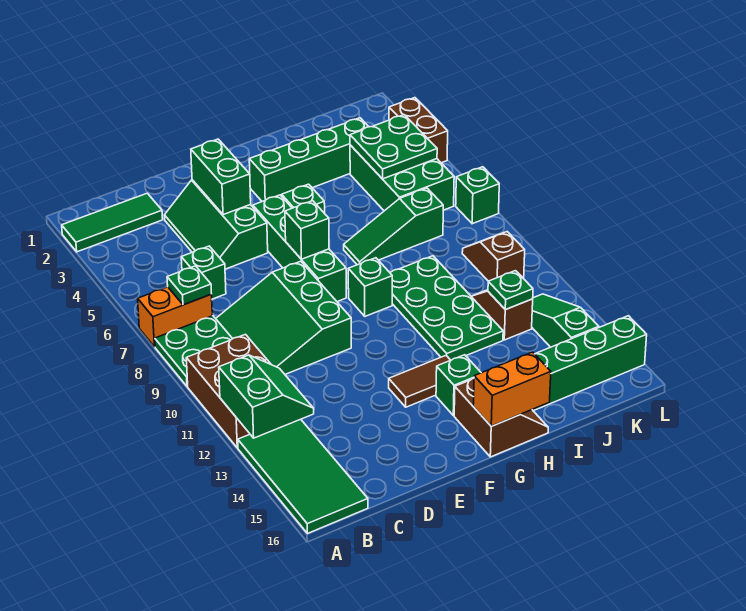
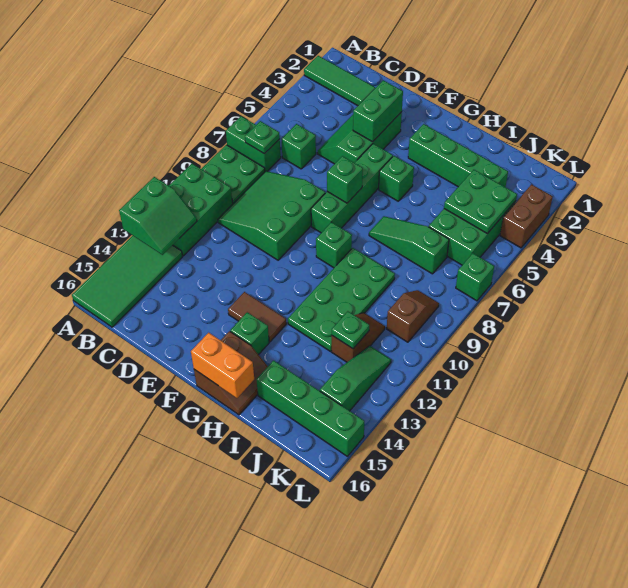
orange brick A7:B7 level 1 -> green brick A7:B7 level 1
brown brick A10:B12 level 1 -> green brick A10:B12 level 1

